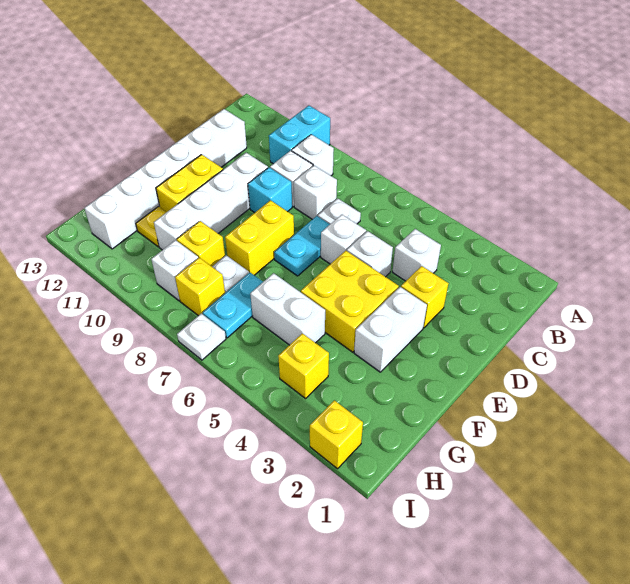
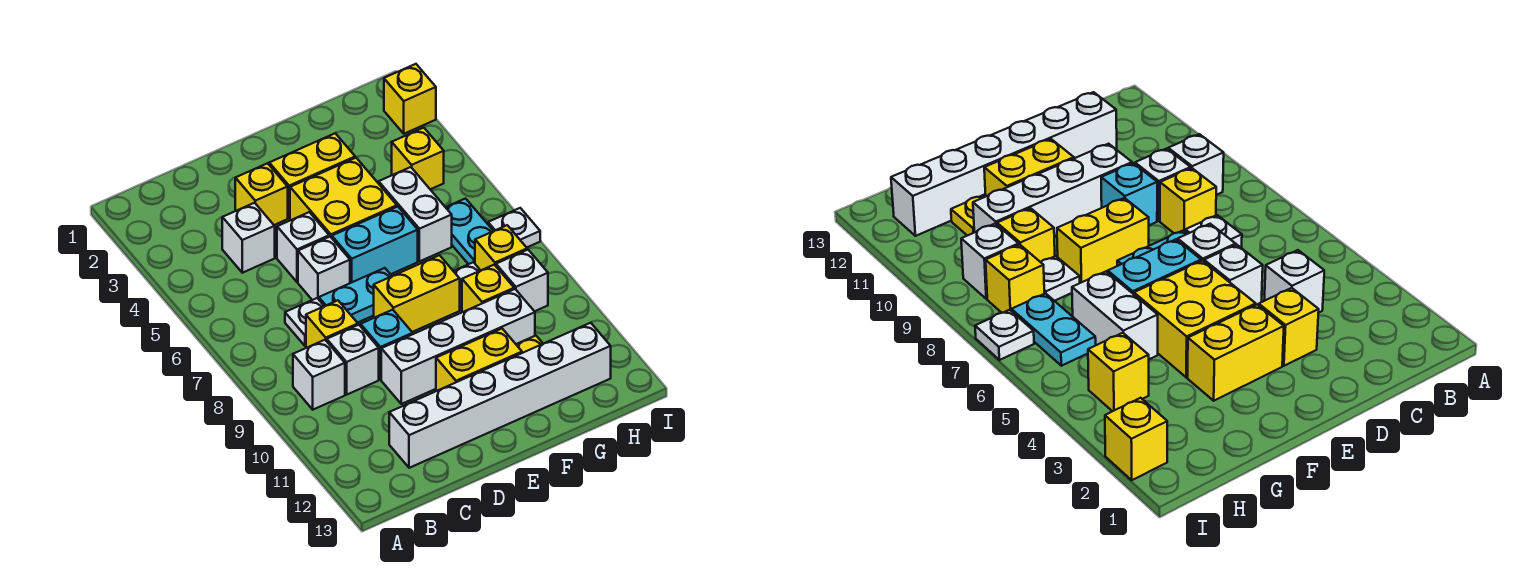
cyan brick A10:B10 level 1 -> cyan brick E6:F6 level 1
white brick C8 level 1 -> yellow brick C8 level 1
white brick E3:F3 level 1 -> yellow brick E3:F3 level 1
cyan plate G7:H7 level 1 -> cyan plate H6:H7 level 1

